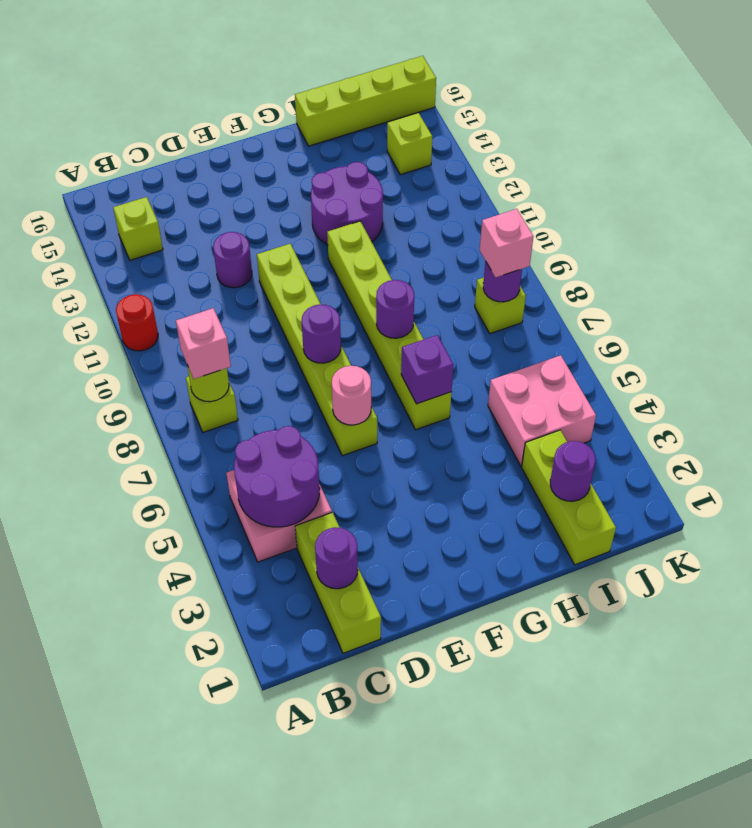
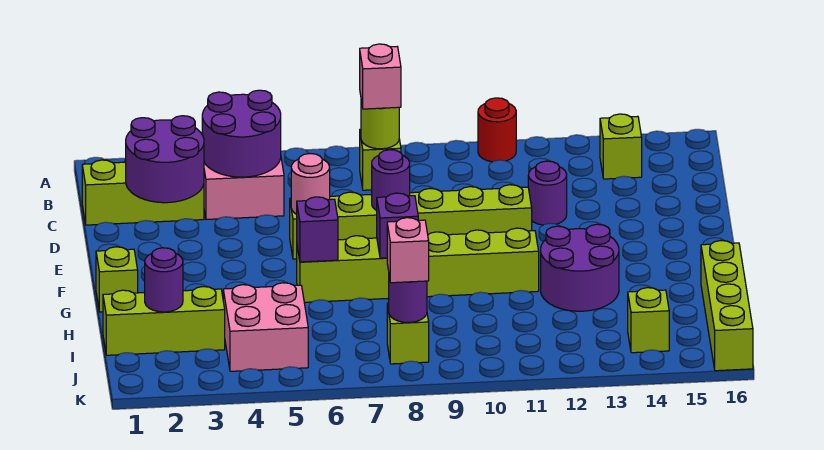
purple round brick C2 level 2 -> purple round brick C2:D3 level 2
none -> lime brick G1 level 1
purple round brick G8 level 2 -> purple brick G8 level 2

